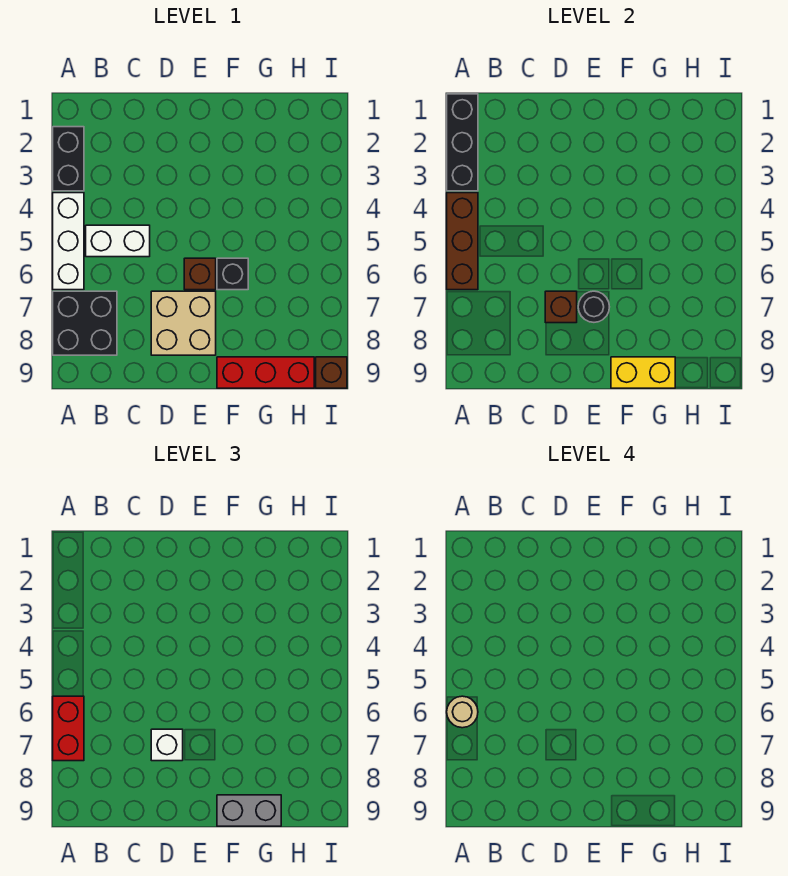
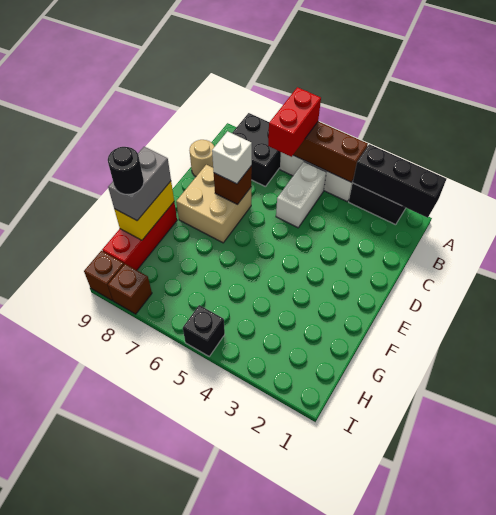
red brick A6:A7 level 3 -> red brick A6:B6 level 3
tan round brick A6 level 4 -> tan round brick C9 level 1
brown brick E6 level 1 -> brown brick I8 level 1
black round brick E7 level 2 -> black round brick G9 level 4
black brick F6 level 1 -> black brick I5 level 1

